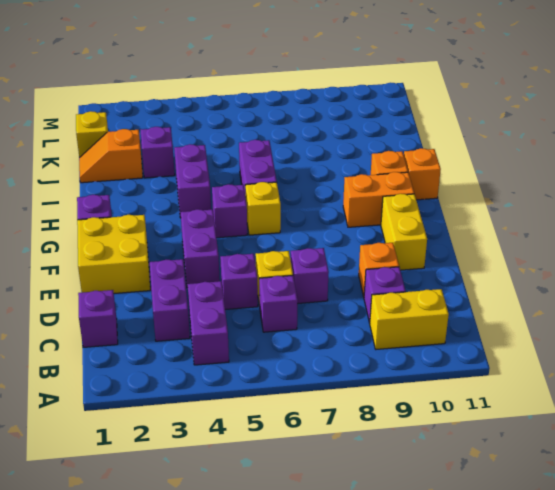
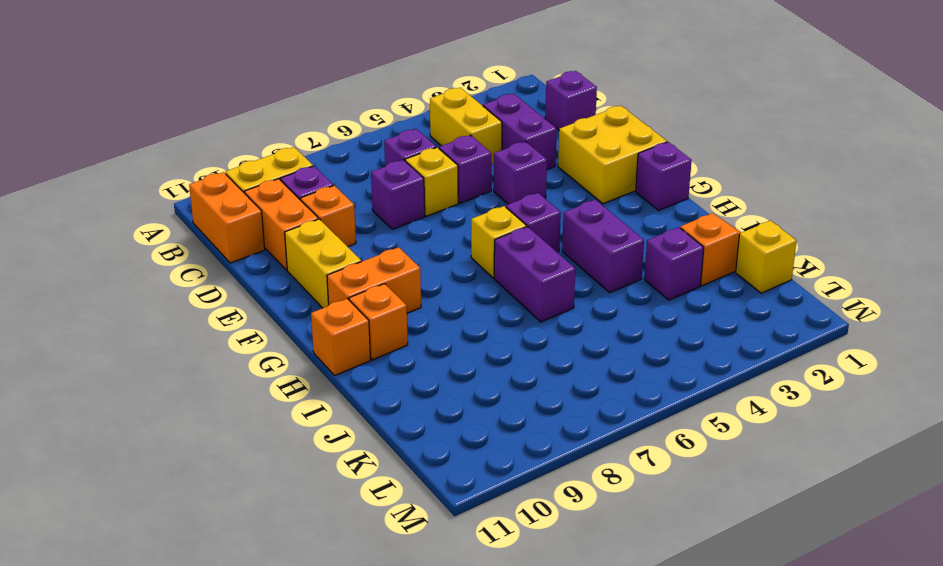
purple brick B4:C4 level 1 -> yellow brick B4:C4 level 1
none -> orange brick B11:C11 level 1
none -> orange brick C10:D10 level 1
purple brick E4:F4 level 1 -> purple brick E4 level 1

